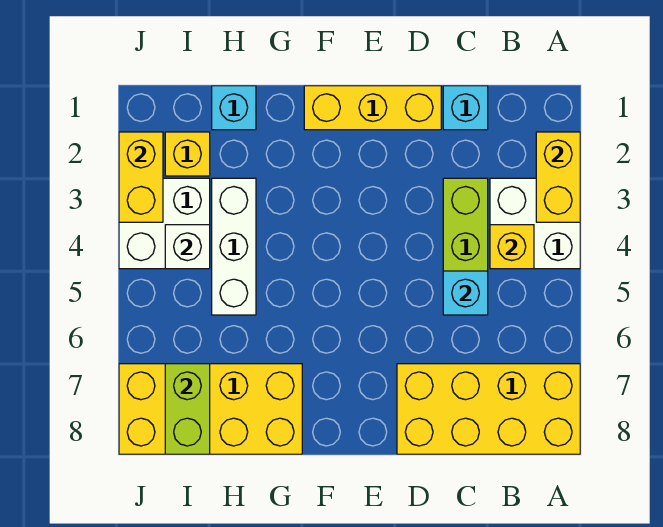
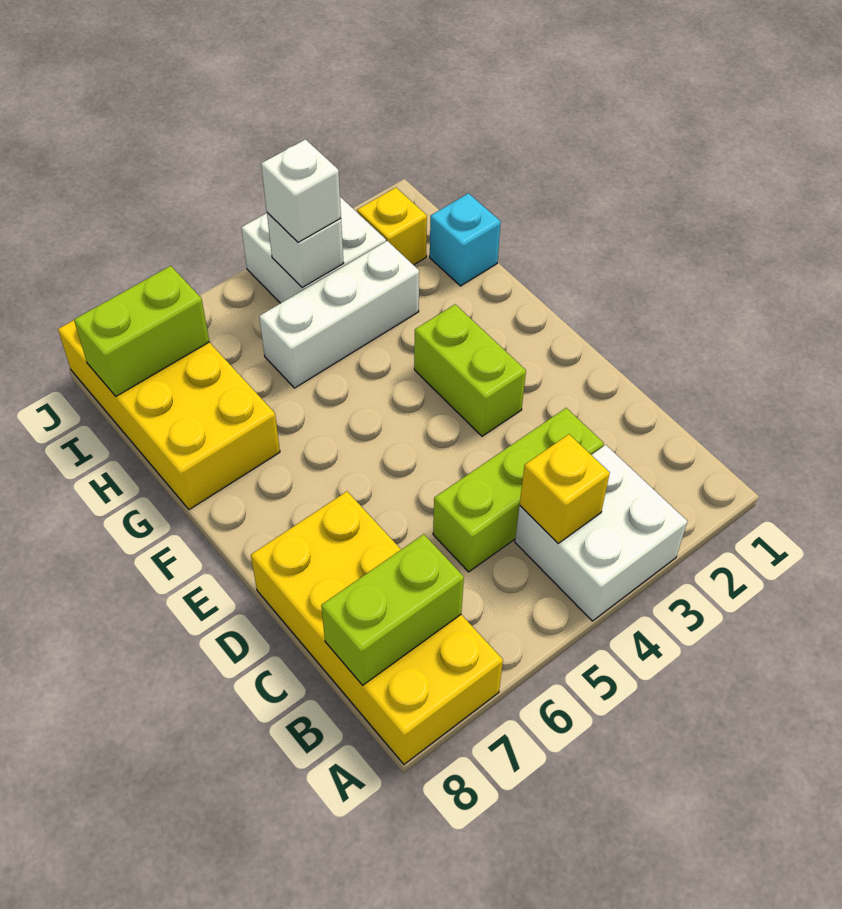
yellow brick A2:A3 level 2 -> none
none -> lime brick B7:B8 level 2
cyan brick C1 level 1 -> none
cyan brick C5 level 2 -> none
yellow brick D1:F1 level 1 -> none
none -> lime brick E3:F3 level 1
none -> white brick I4 level 3
yellow brick J2:J3 level 2 -> none

